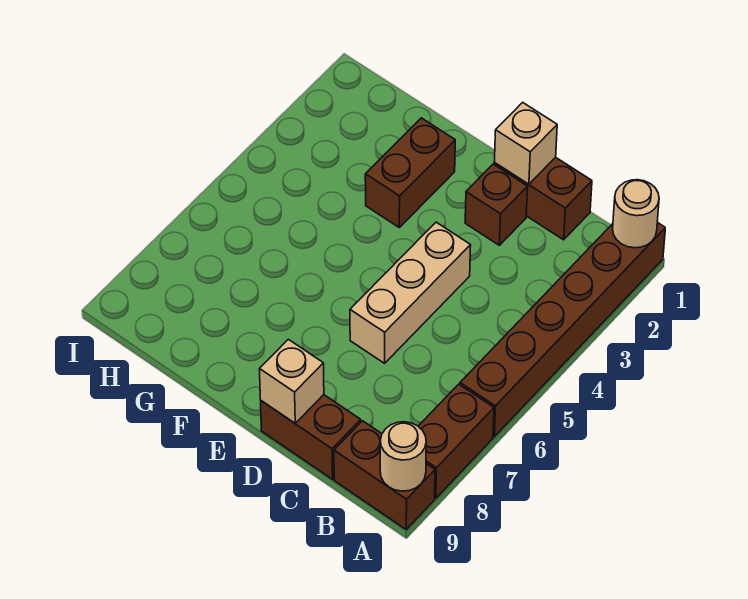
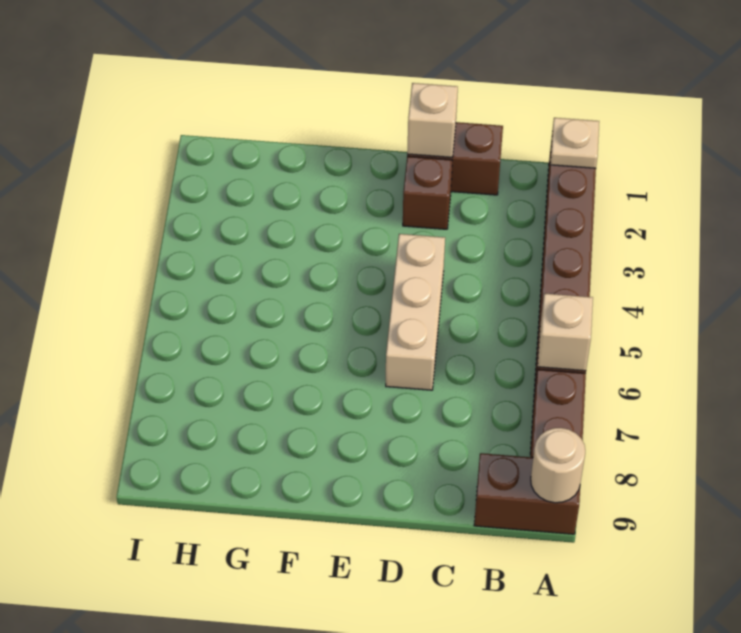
tan round brick A1 level 2 -> tan plate A1 level 2
brown brick C9:D9 level 1 -> none
tan brick D9 level 2 -> tan brick A6 level 2
brown brick F2:F3 level 1 -> none

